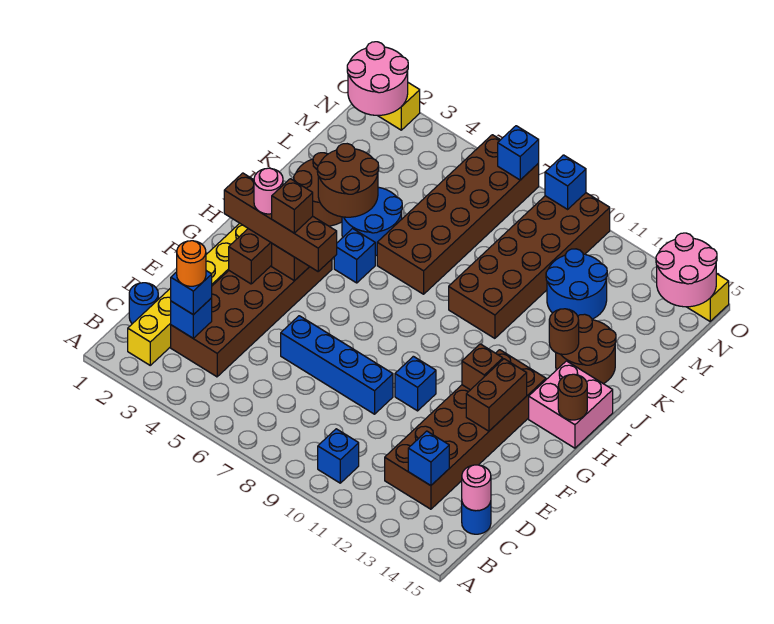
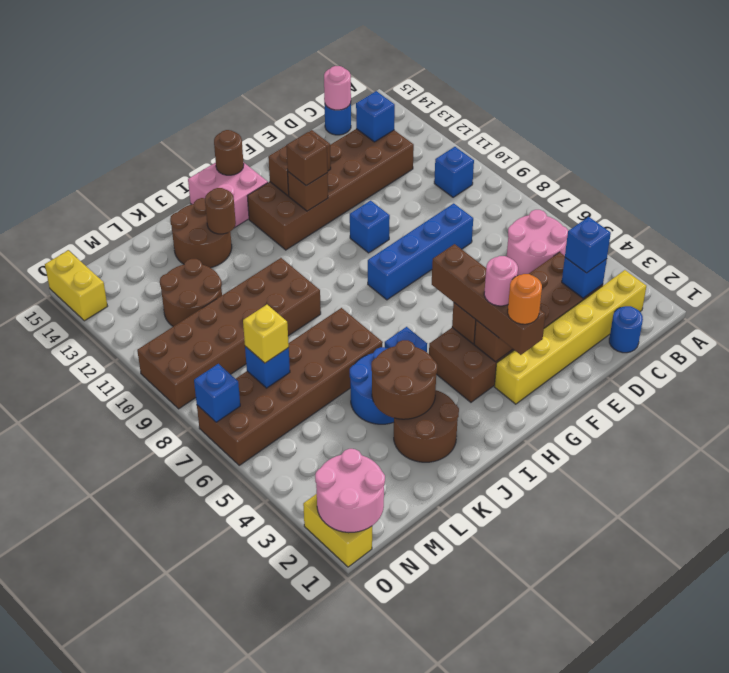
orange round brick C3 level 4 -> orange round brick G2 level 4
blue brick E6:E9 level 1 -> blue brick D8:G8 level 1
brown brick G4 level 4 -> brown brick G12 level 3
blue round brick L11:M12 level 1 -> brown round brick L11:M12 level 1
none -> yellow brick M7 level 3
pink round brick N14:O15 level 2 -> pink round brick B5:C6 level 1
blue brick O9 level 2 -> blue brick M7 level 2

